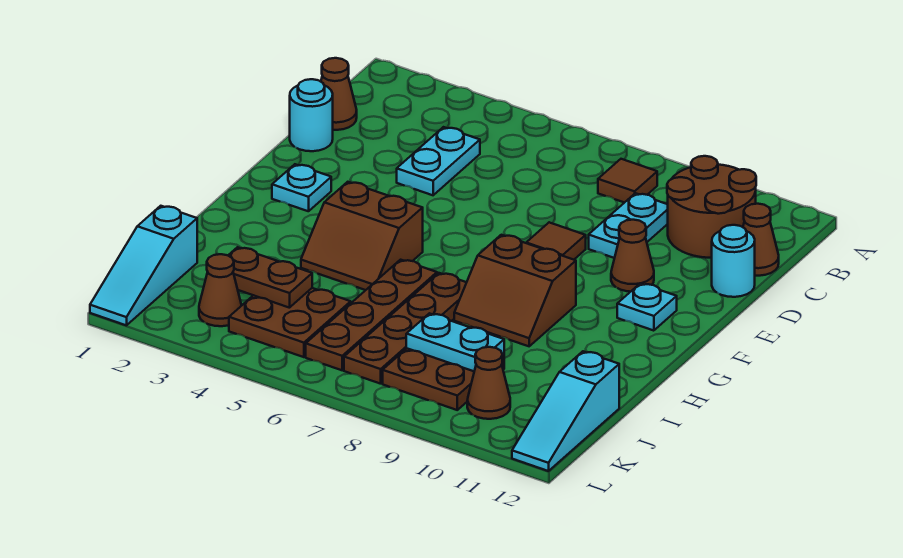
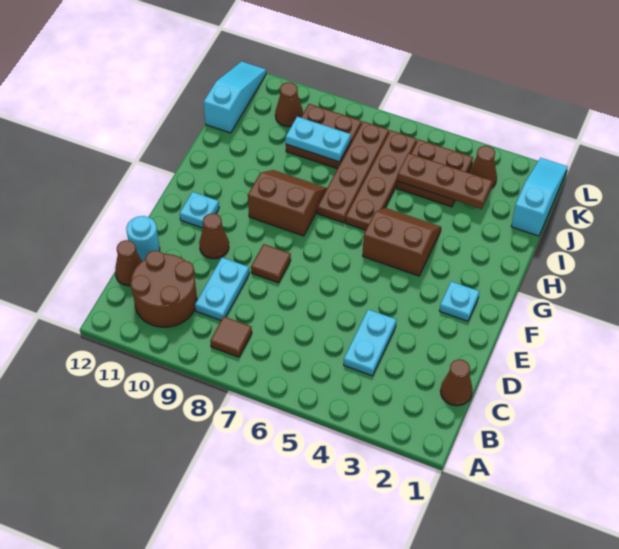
cyan round brick D1 level 1 -> none
brown plate J3:J4 level 2 -> brown plate J3:J5 level 2

